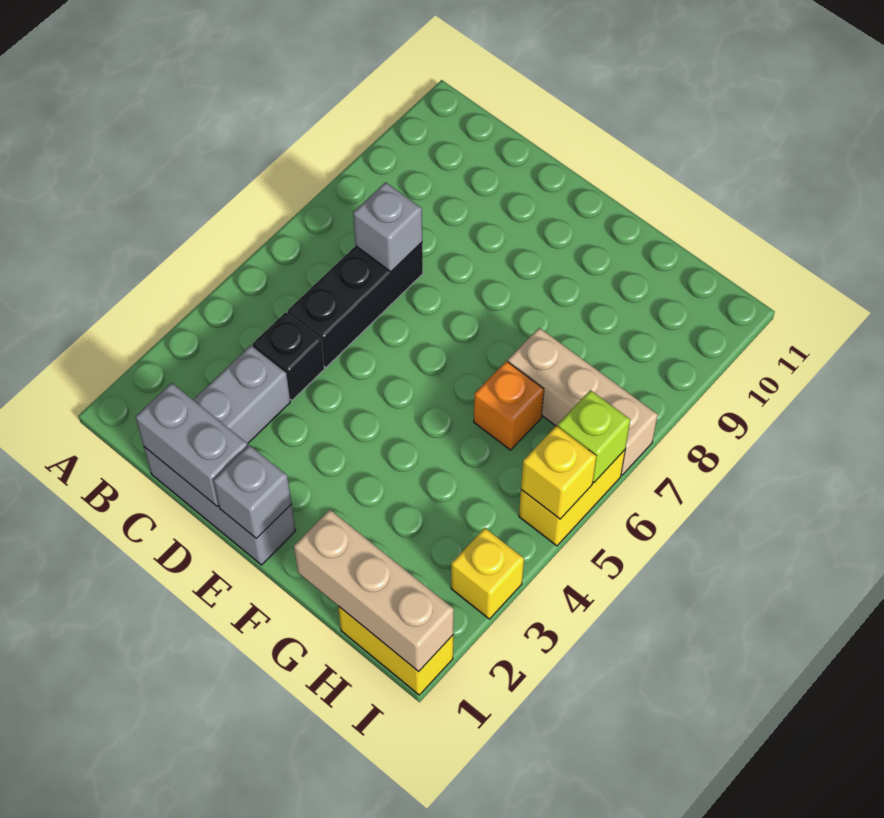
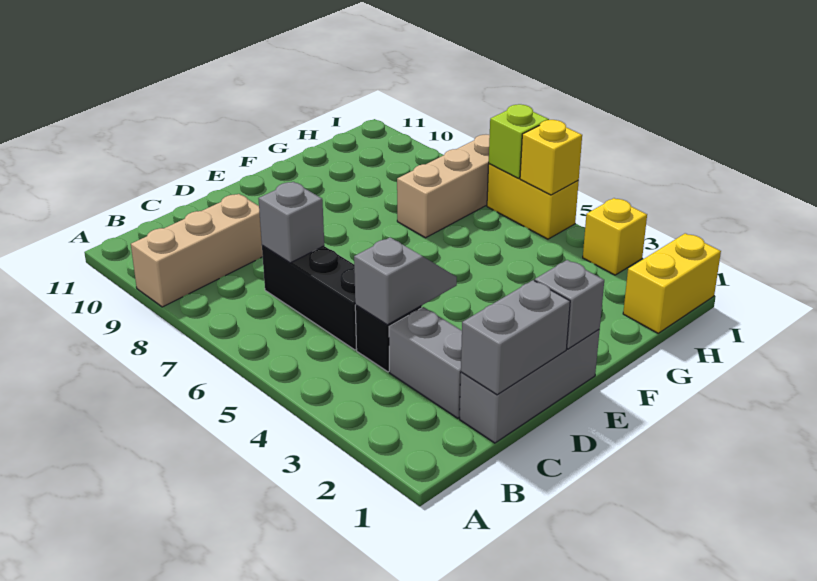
none -> grey slope C4:D4 level 2 top C
tan brick G1:I1 level 2 -> tan brick A9:C9 level 1
orange brick G6 level 1 -> none

